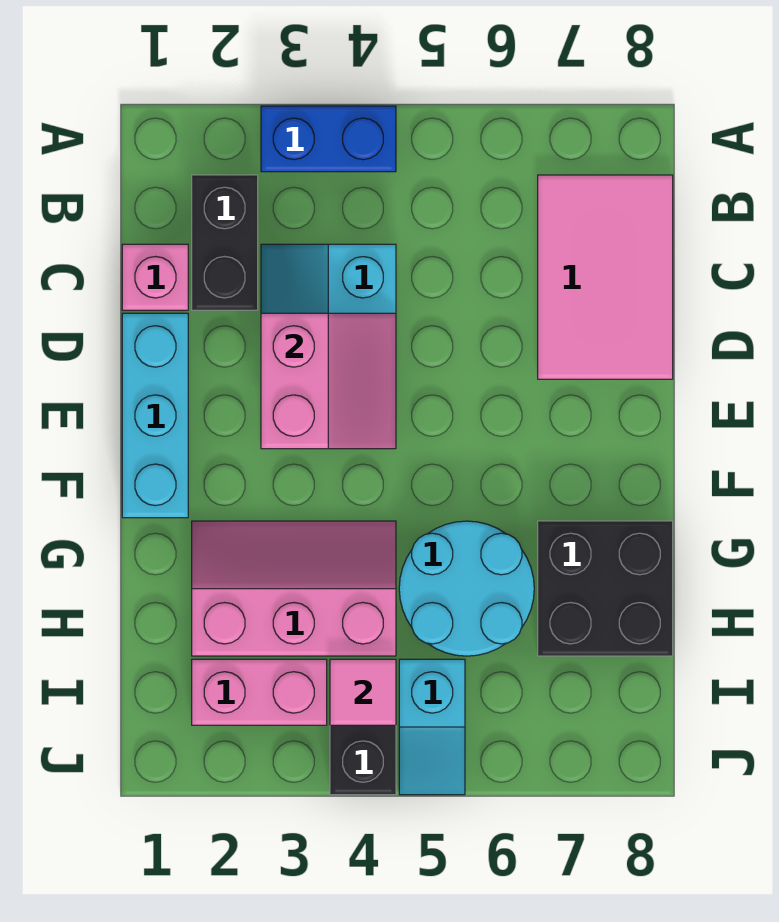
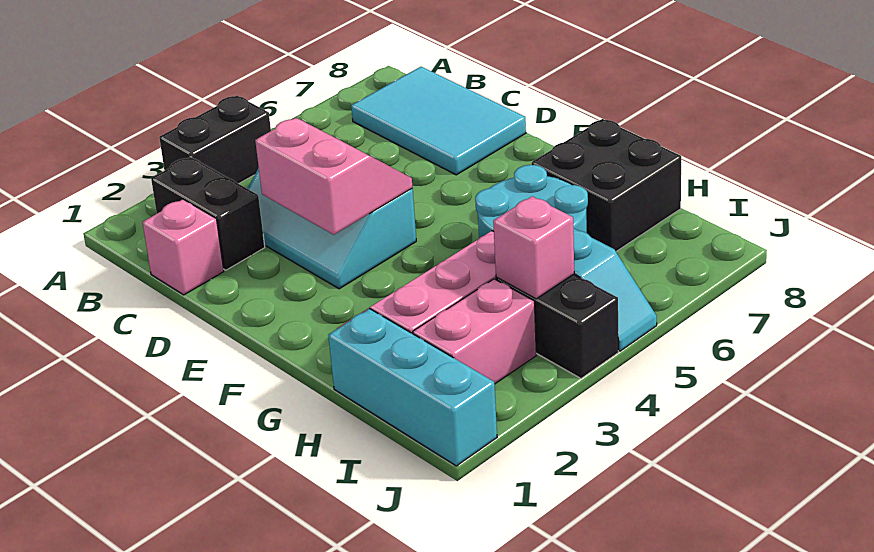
blue brick A3:A4 level 1 -> black brick A3:A4 level 1
pink tile B7:D8 level 1 -> cyan tile B7:D8 level 1
cyan brick D1:F1 level 1 -> cyan brick H1:J1 level 1
pink tile I4 level 2 -> pink brick I4 level 2

